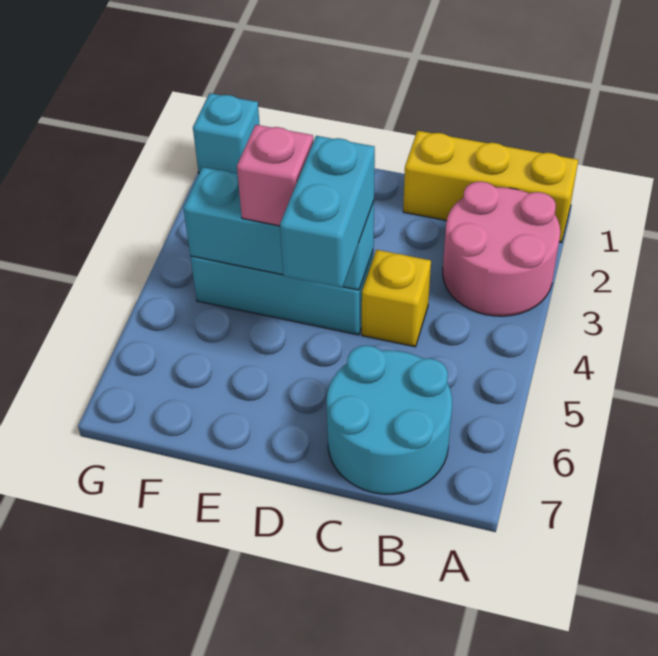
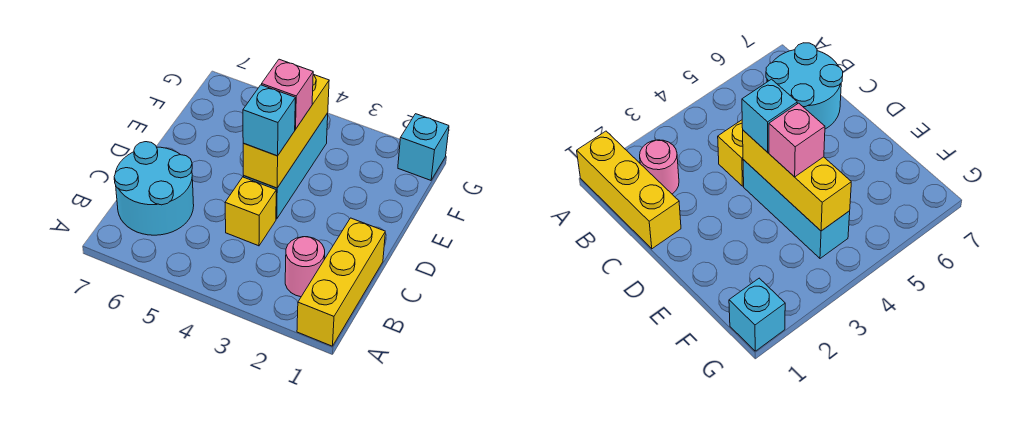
pink round brick A2:B3 level 1 -> pink round brick B2 level 1
cyan brick D4:F4 level 2 -> yellow brick D4:F4 level 2
cyan brick D4:D5 level 3 -> cyan brick D4 level 3

